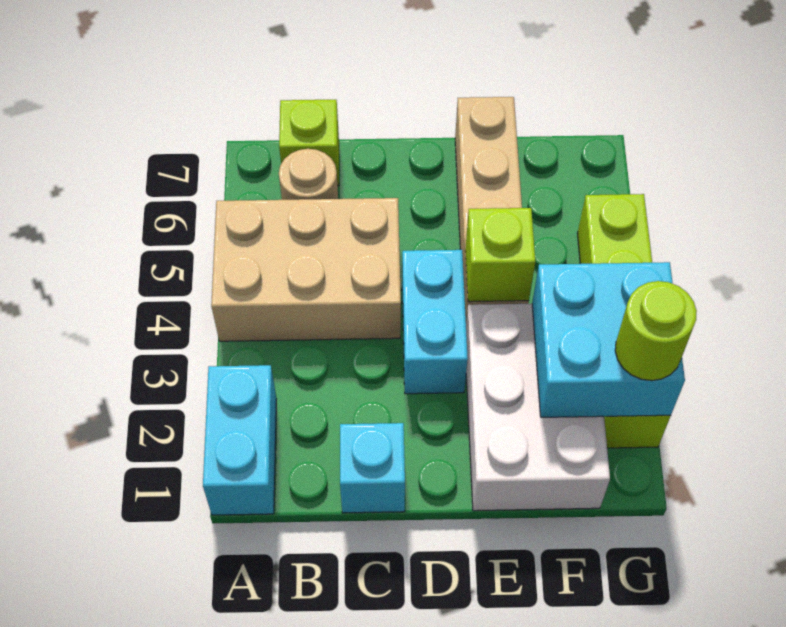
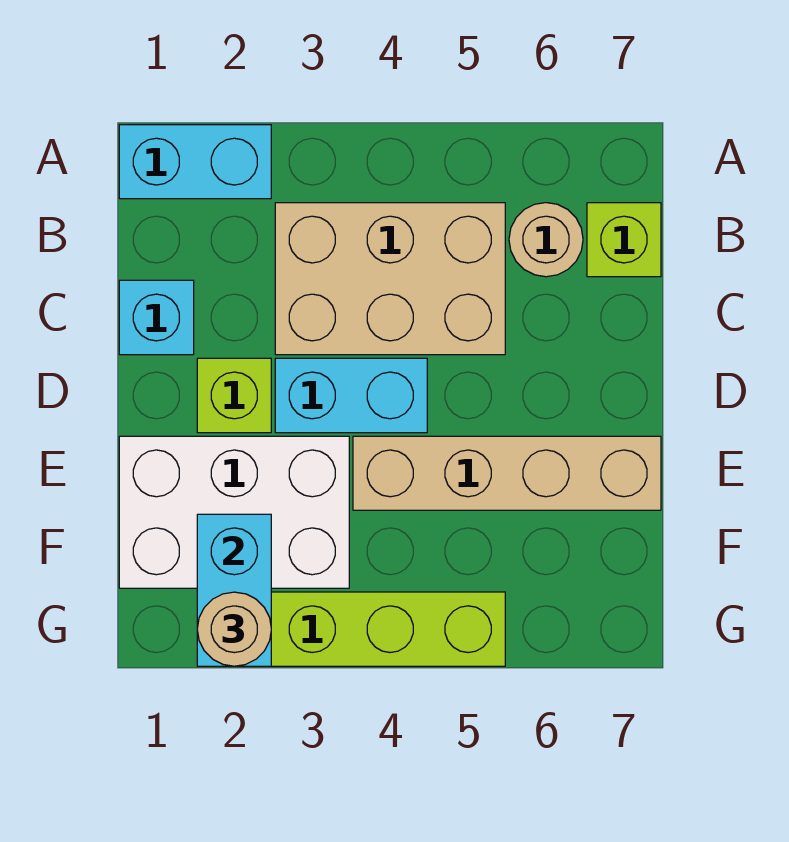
tan brick A4:C5 level 1 -> tan brick B3:C5 level 1
lime brick E4 level 2 -> lime brick D2 level 1
cyan brick F2:G3 level 2 -> cyan brick F2:G2 level 2
lime round brick G2 level 3 -> tan round brick G2 level 3

